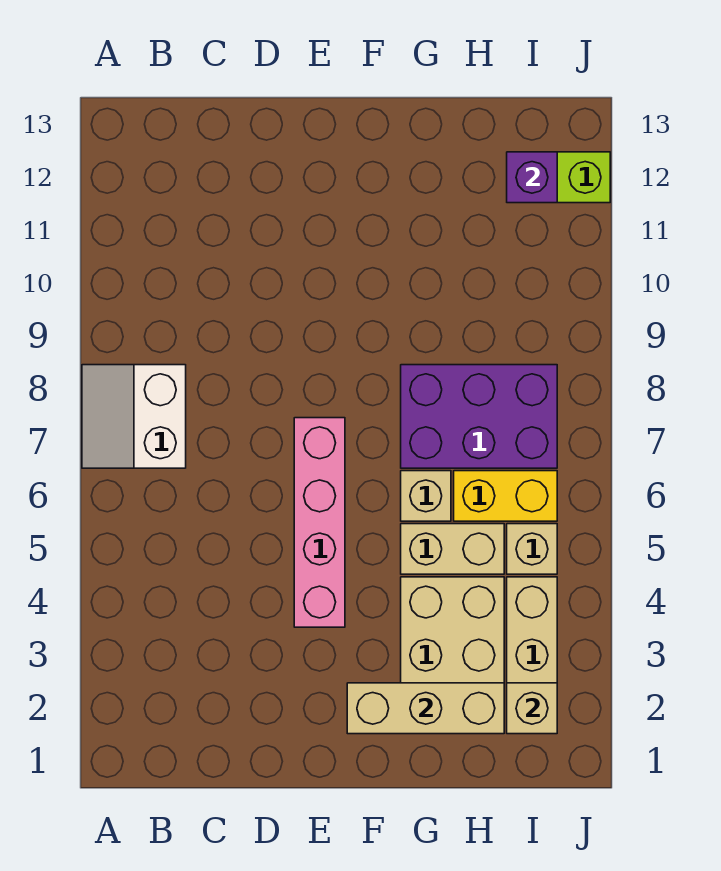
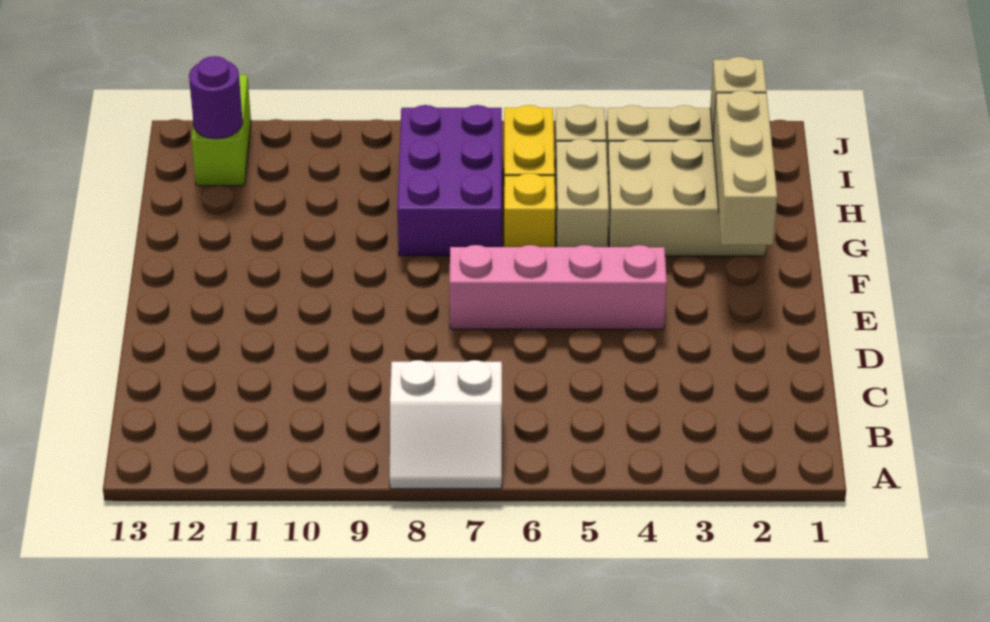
tan brick G6 level 1 -> yellow brick G6 level 1
purple brick I12 level 2 -> purple round brick I12 level 2

